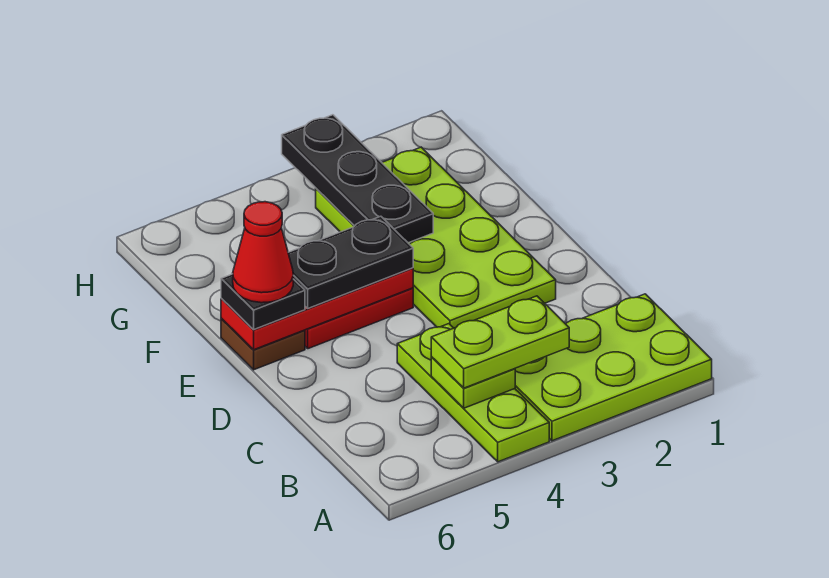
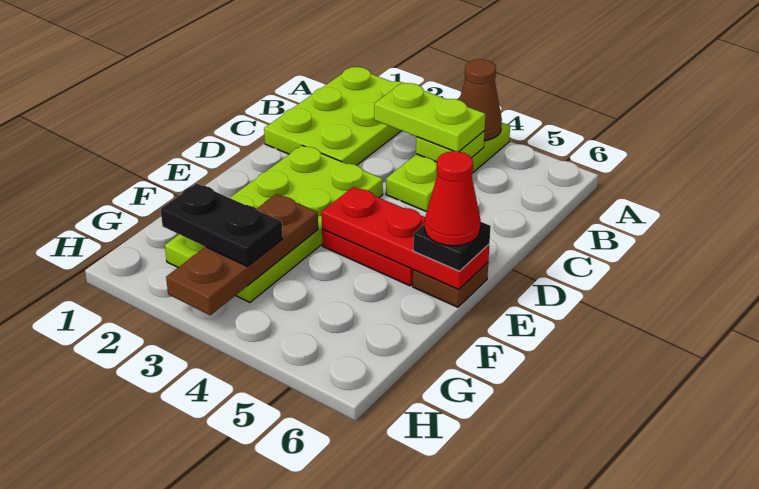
lime plate A1:B3 level 1 -> lime plate A1:C2 level 1
none -> brown cone A4 level 2
black plate E4:E5 level 3 -> black plate G2:G3 level 3
black plate F3:H3 level 2 -> brown plate F3:H3 level 2

